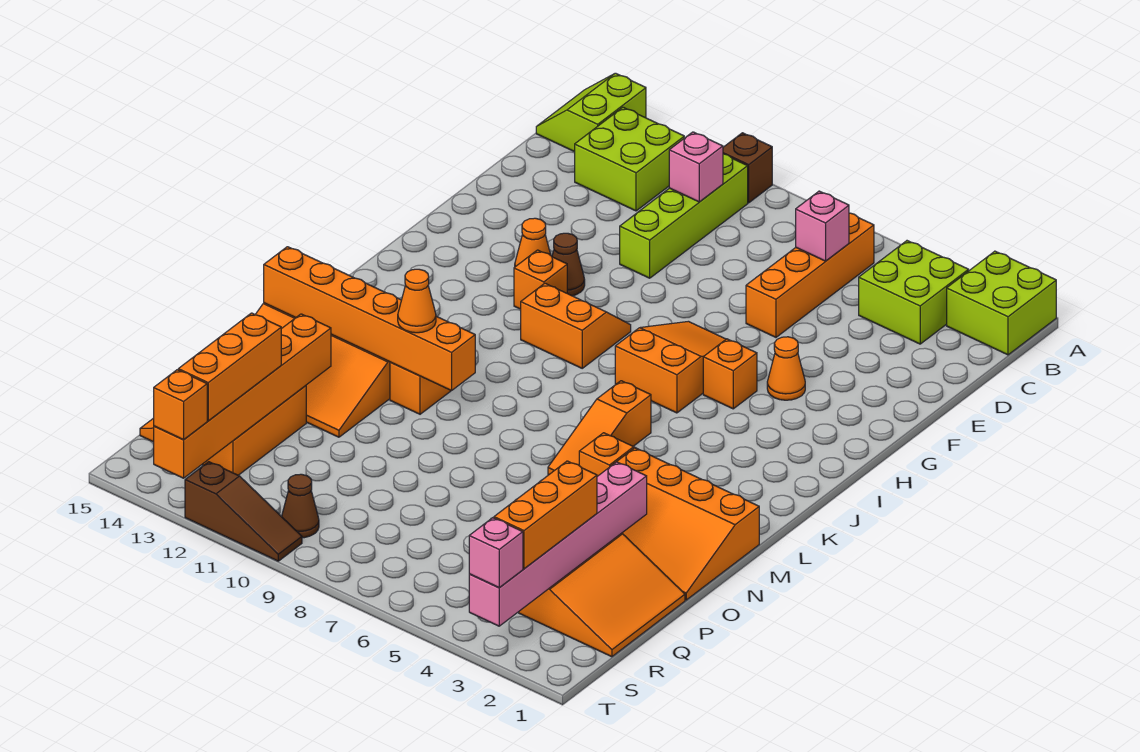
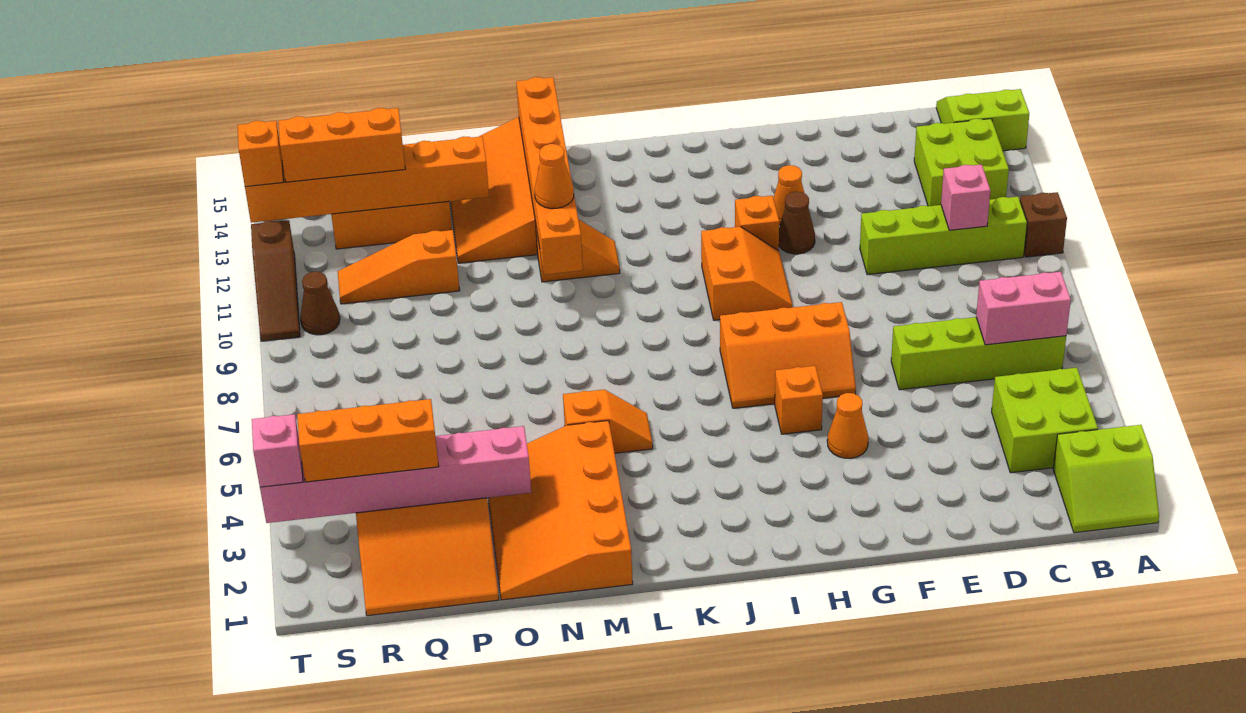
lime brick A1:B2 level 1 -> lime slope A1:B2 level 1 top 2
orange brick B6:E6 level 1 -> lime brick B6:E6 level 1
pink brick C6 level 2 -> pink brick B6:C6 level 2
orange slope G6:I7 level 1 top I -> orange slope G6:I7 level 1 top 7
orange slope K6:M6 level 1 top K -> orange slope P11:R11 level 1 top P

